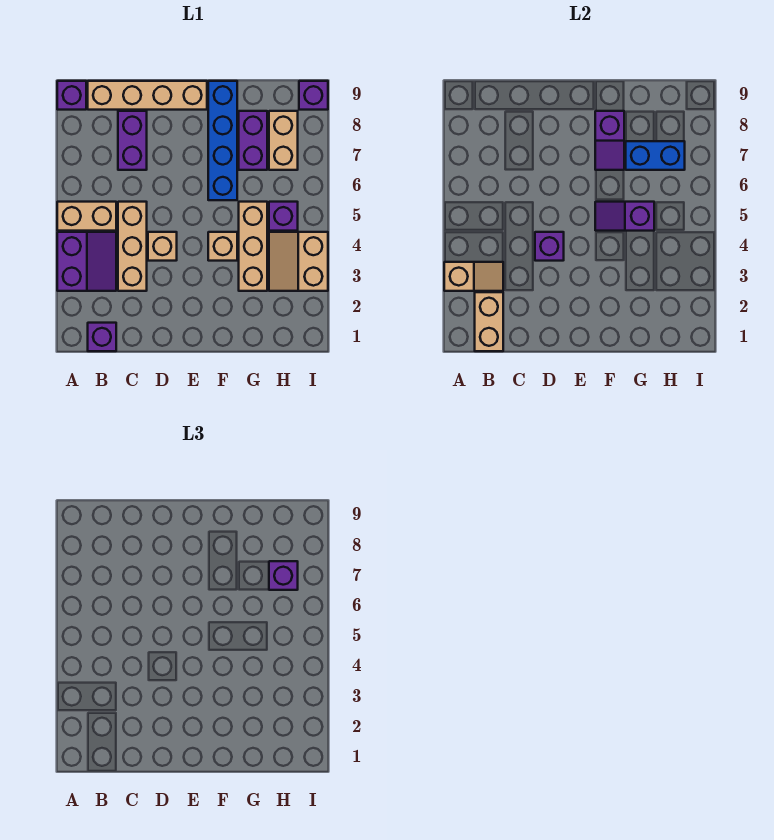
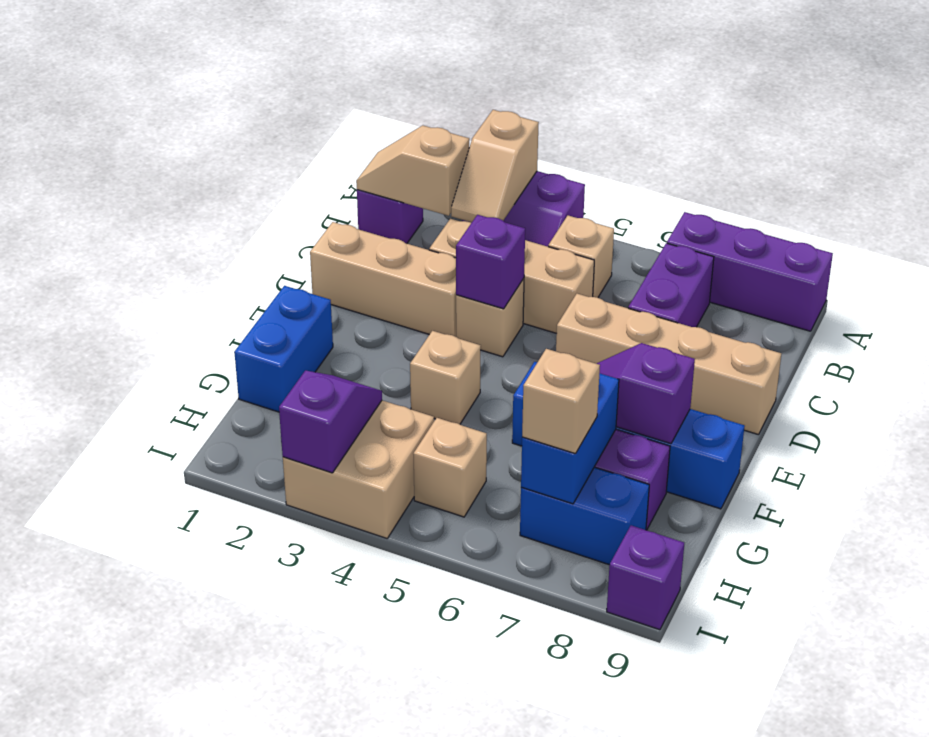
tan brick A5:B5 level 1 -> tan brick B5 level 1
purple brick A9 level 1 -> purple brick A7:A9 level 1
tan brick B1:B2 level 2 -> tan slope B1:B2 level 2 top 2
tan brick B9:E9 level 1 -> tan brick D6:D9 level 1
purple brick C7:C8 level 1 -> purple brick B7:C7 level 1
none -> blue brick F1:G1 level 1
purple slope F5:G5 level 2 top G -> purple slope H3:I3 level 2 top I
tan brick G3:G5 level 1 -> tan brick D1:D3 level 1
tan slope H3:I4 level 1 top I -> tan brick H3:I4 level 1
purple brick H5 level 1 -> tan brick H5 level 1
tan brick H7:H8 level 1 -> blue brick H7:H8 level 1
purple brick H7 level 3 -> tan brick H7 level 3

